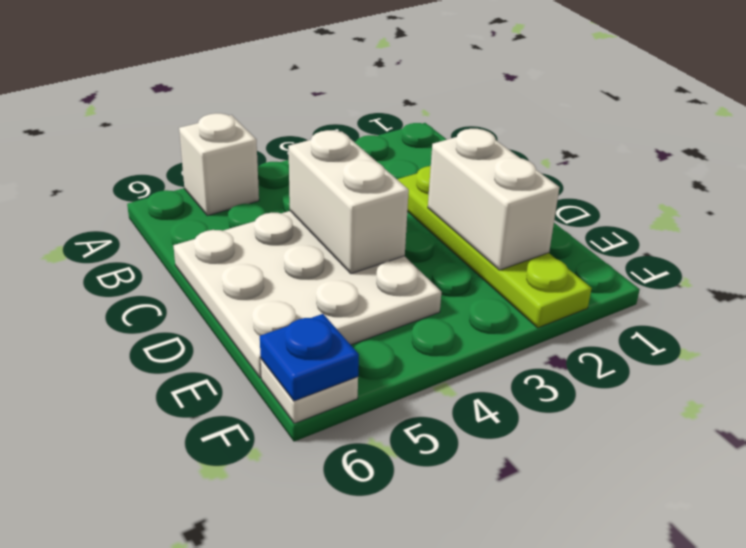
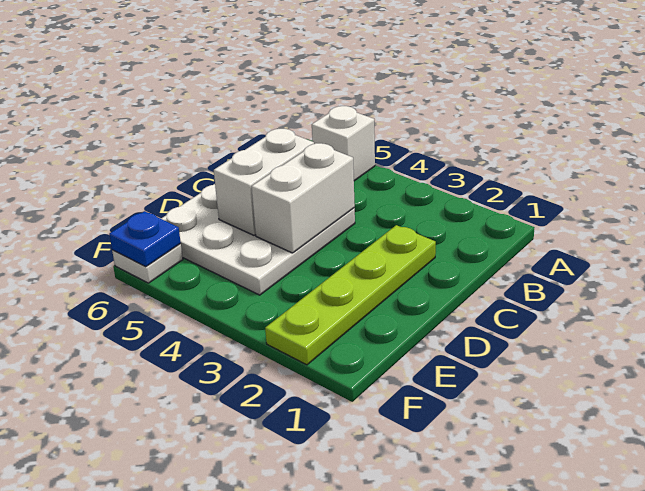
white brick D2:E2 level 2 -> white brick C5:D5 level 2

